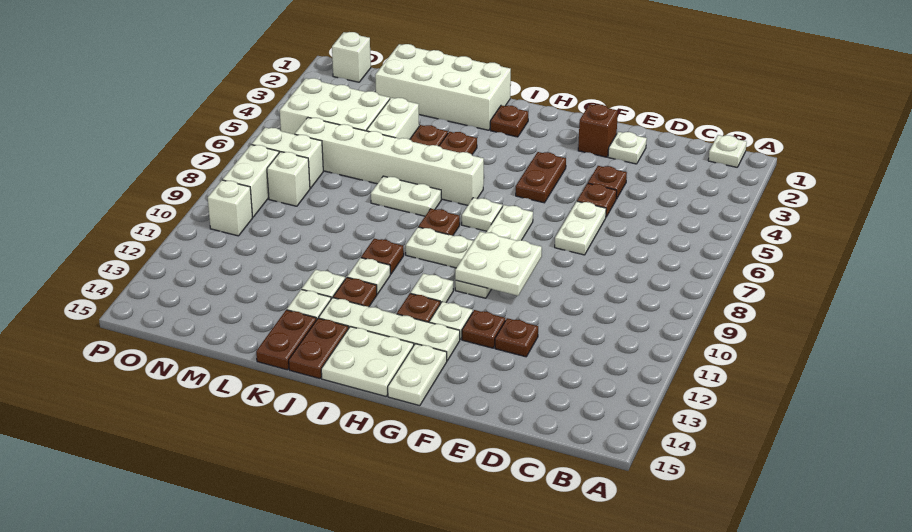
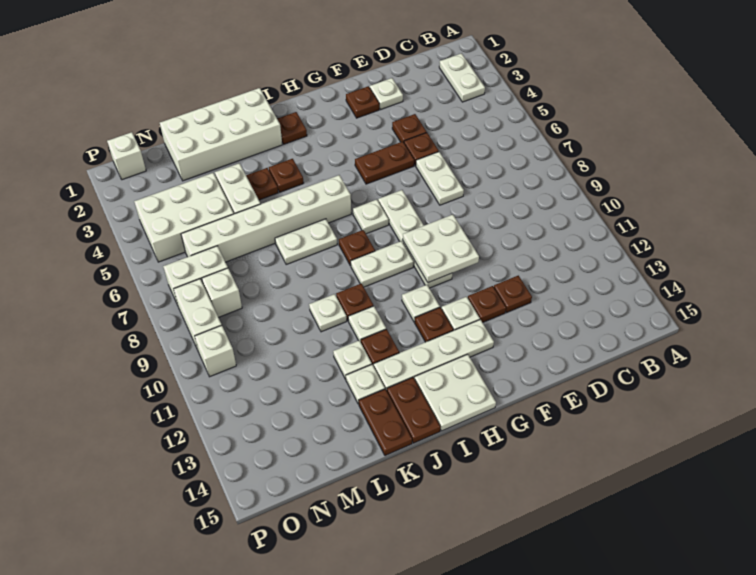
white plate B1 level 1 -> white plate K10 level 1
brown brick F2 level 1 -> brown plate F2 level 1
brown plate G4:G5 level 1 -> brown plate F5:G5 level 1
white plate G14:G15 level 1 -> white plate B2:B3 level 1

